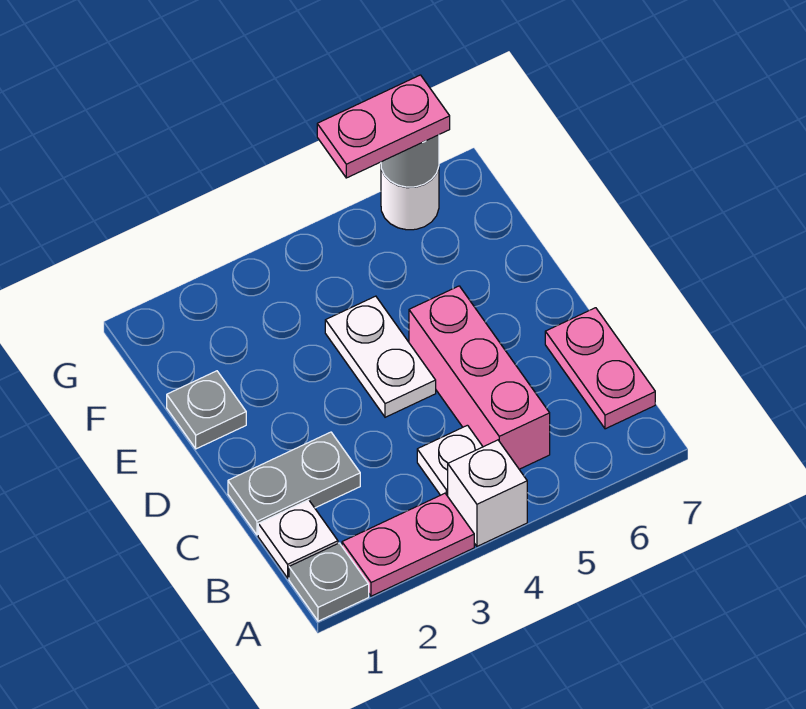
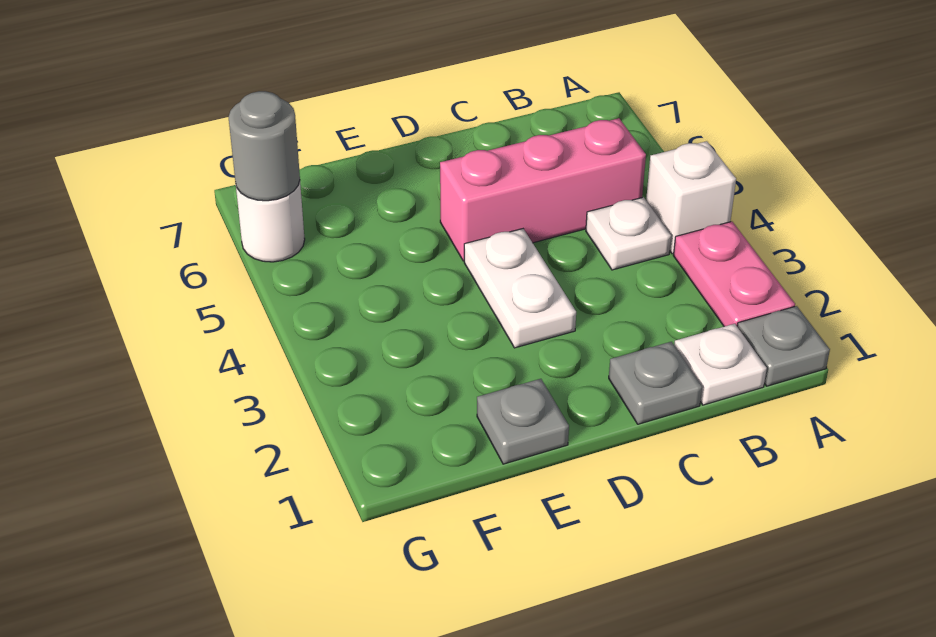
pink plate B7:C7 level 1 -> none
grey plate C1:C2 level 1 -> grey plate C1 level 1
white plate D4:E4 level 1 -> white plate D3:D4 level 1
pink plate G5:G6 level 3 -> none

